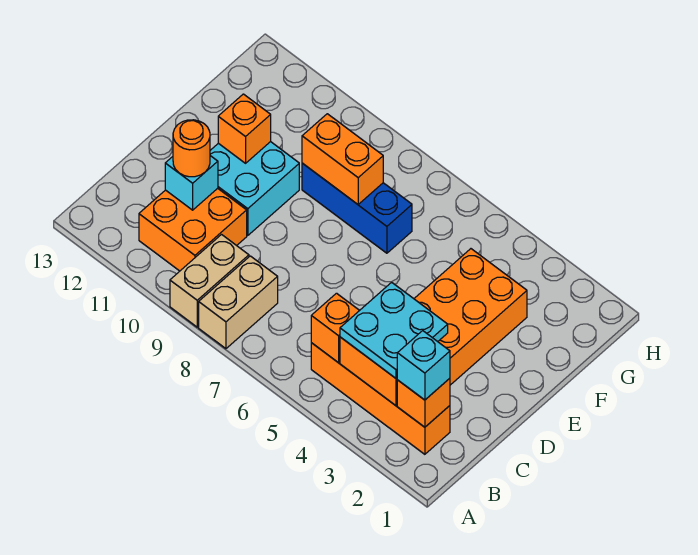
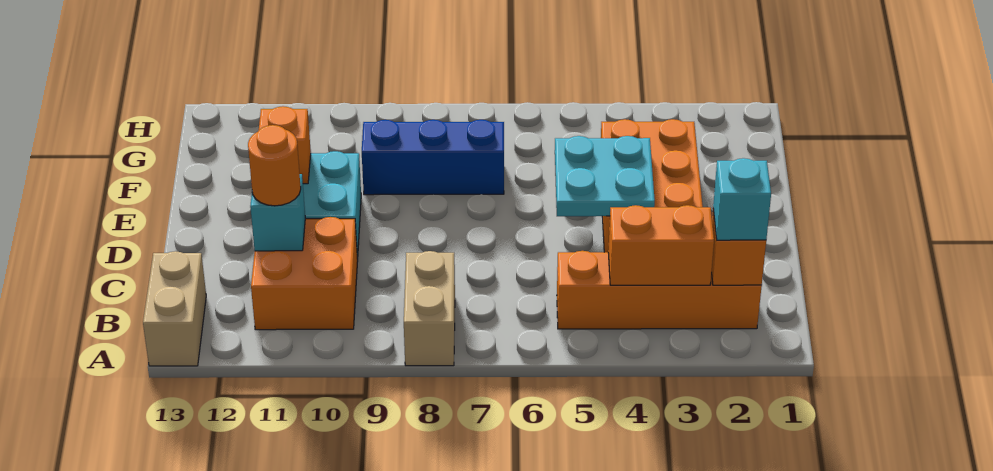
tan brick A9:B9 level 1 -> tan brick A13:B13 level 1
cyan plate B3:C4 level 3 -> cyan plate D4:E5 level 2
orange brick B5 level 2 -> none
orange brick F8:F9 level 2 -> none

